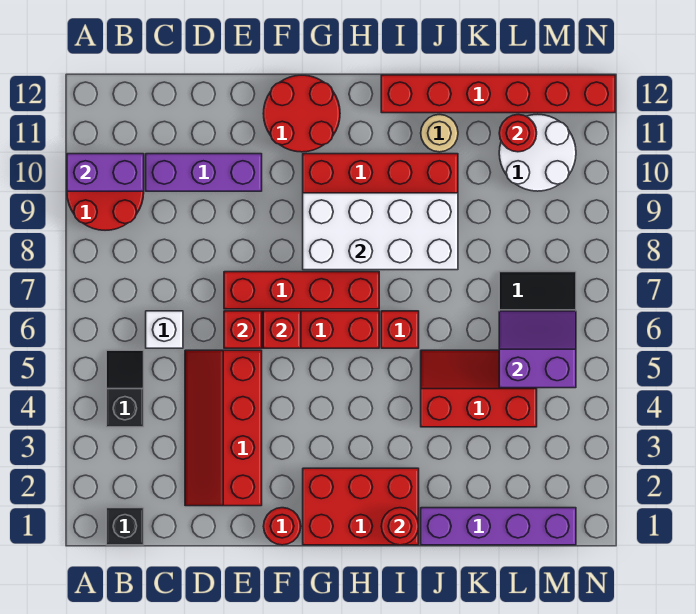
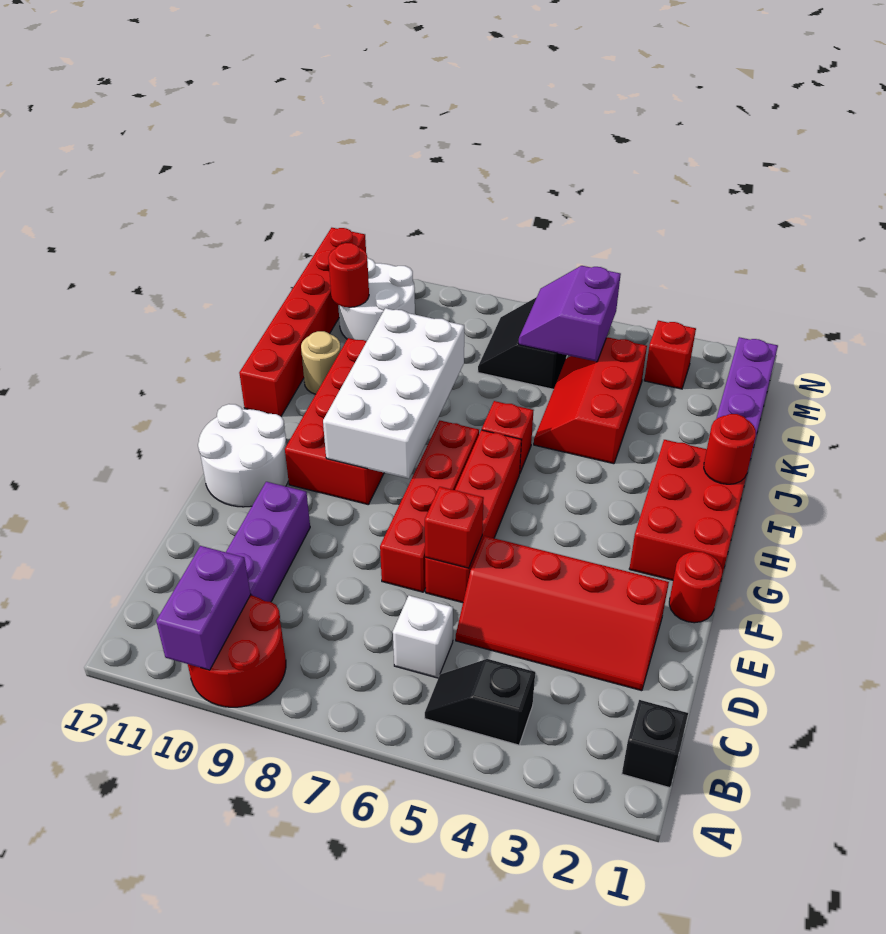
red brick F6 level 2 -> red brick M3 level 1
red round brick F11:G12 level 1 -> white round brick F11:G12 level 1

